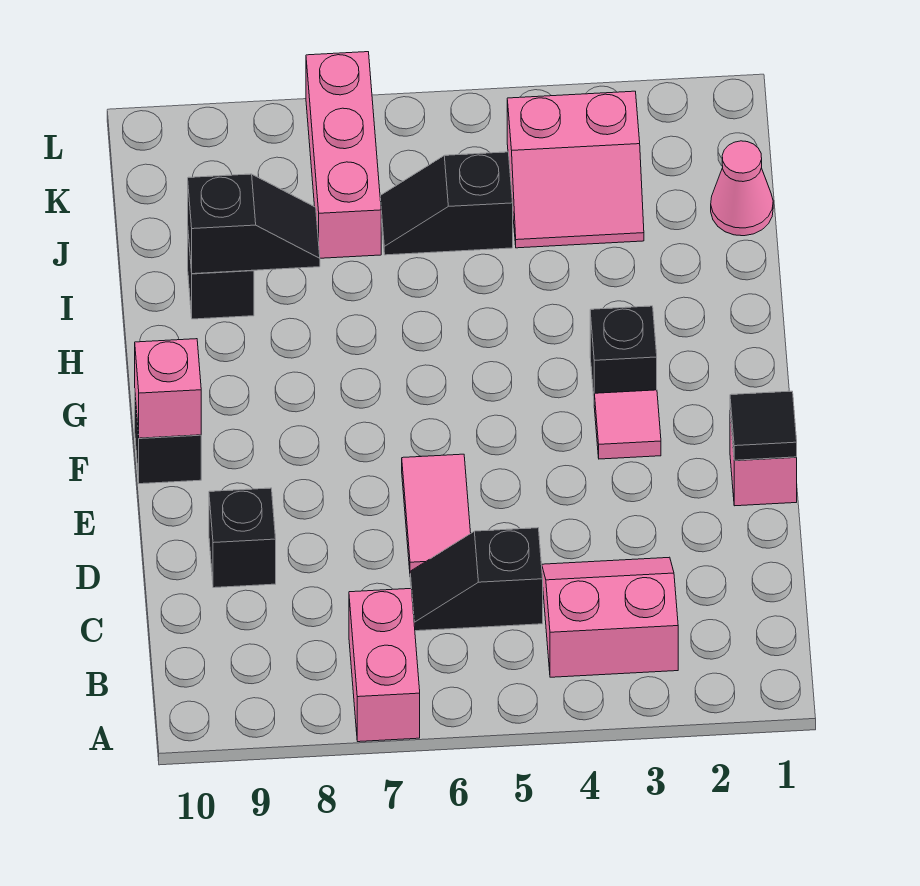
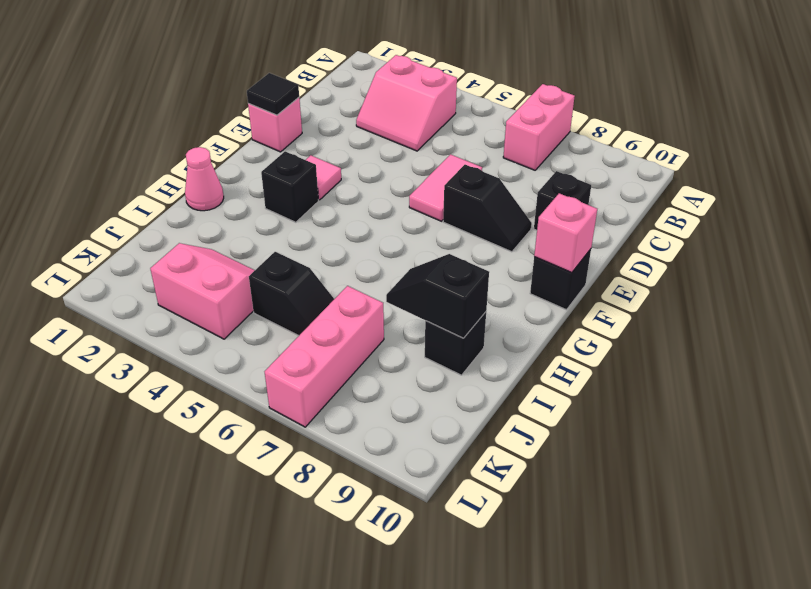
black slope C5:C6 level 1 top 5 -> black slope E7:E8 level 1 top 7
pink cone J1 level 1 -> pink cone H1 level 1

